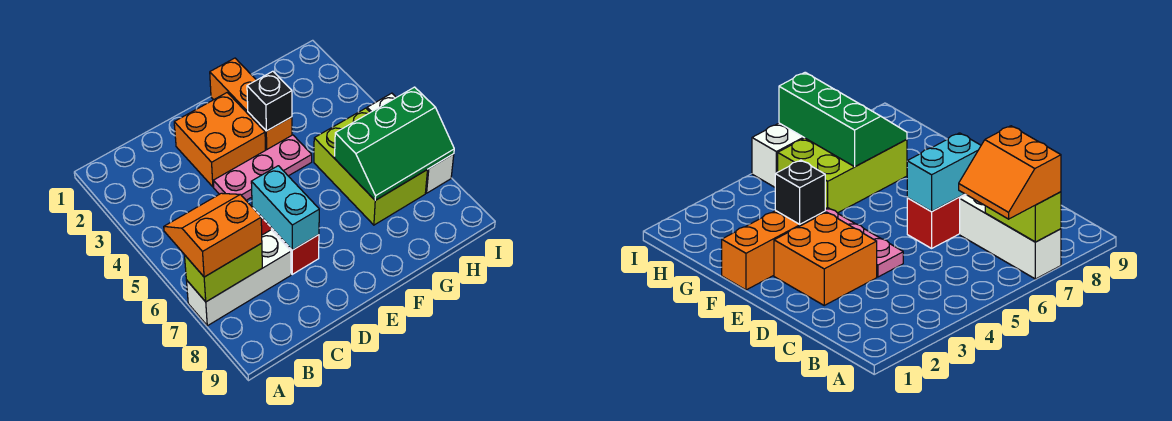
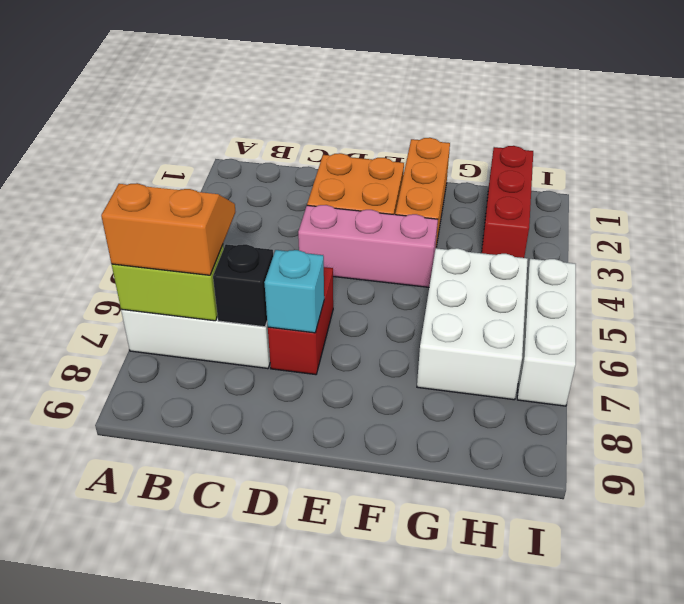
pink plate D4:F4 level 1 -> pink brick D4:F4 level 1
cyan brick D6:D7 level 2 -> cyan brick D7 level 2
black brick F3 level 2 -> black brick C7 level 2
lime brick G5:H7 level 1 -> white brick G5:H7 level 1
green slope G6:I7 level 2 top 6 -> none
none -> red brick H1:H3 level 1

